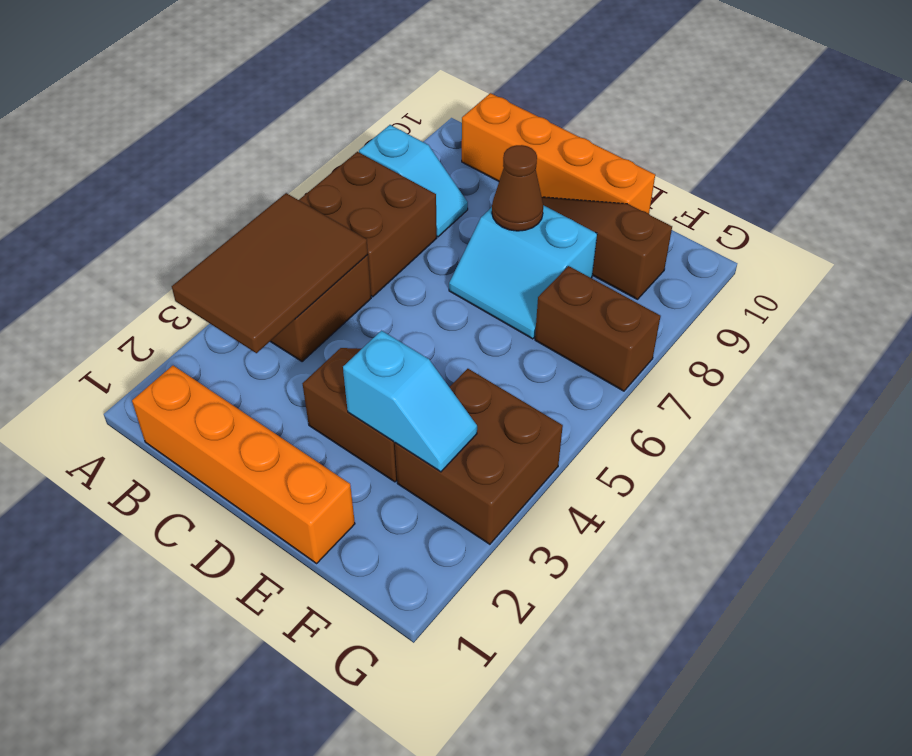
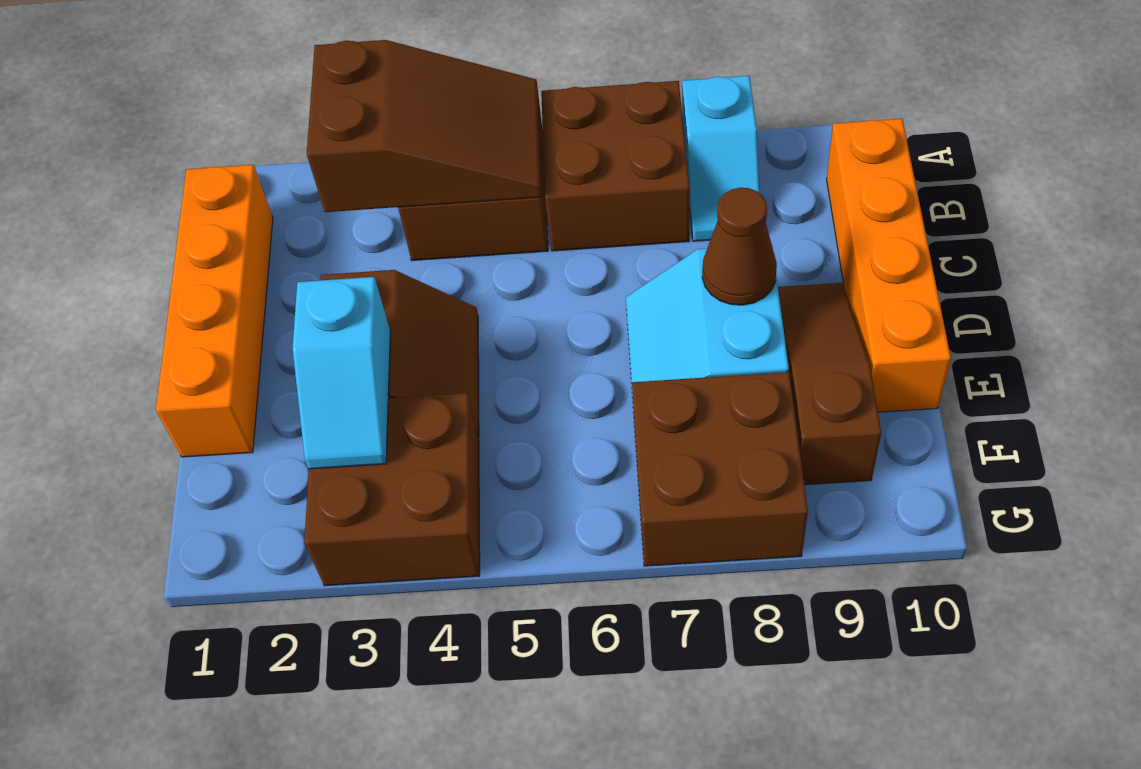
brown tile A3:B5 level 2 -> brown slope A3:B5 level 2 top 3
brown brick F7:G7 level 1 -> brown brick F7:G8 level 1

